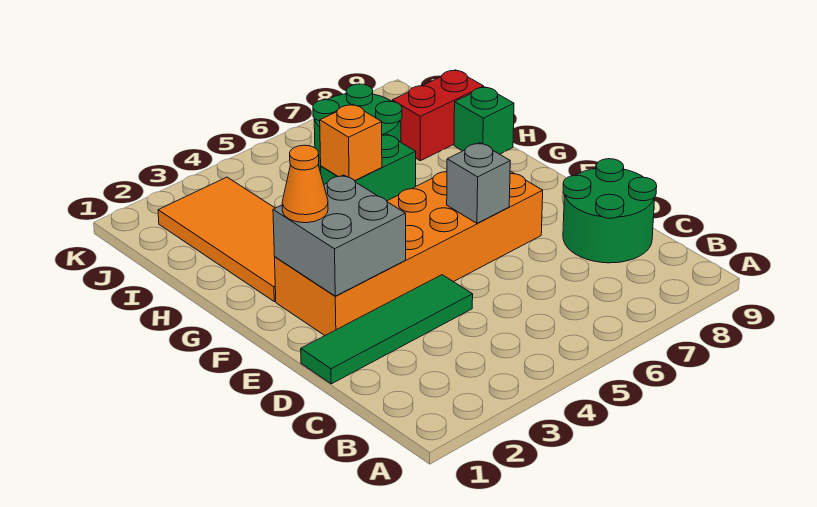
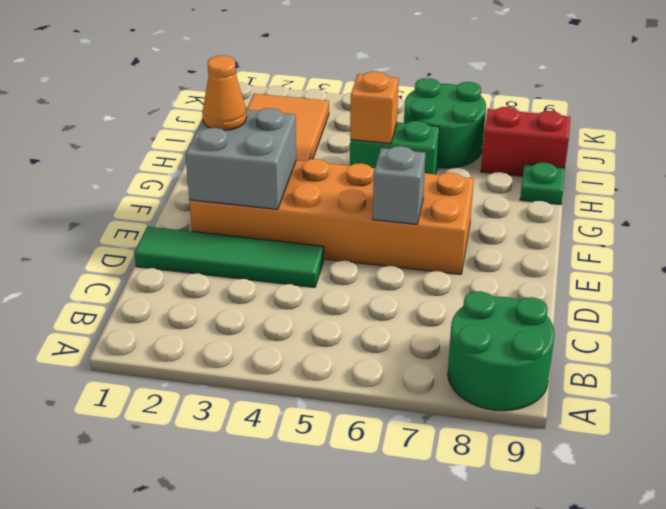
green round brick C8:D9 level 1 -> green round brick A8:B9 level 1
green brick H9 level 1 -> green plate H9 level 1

